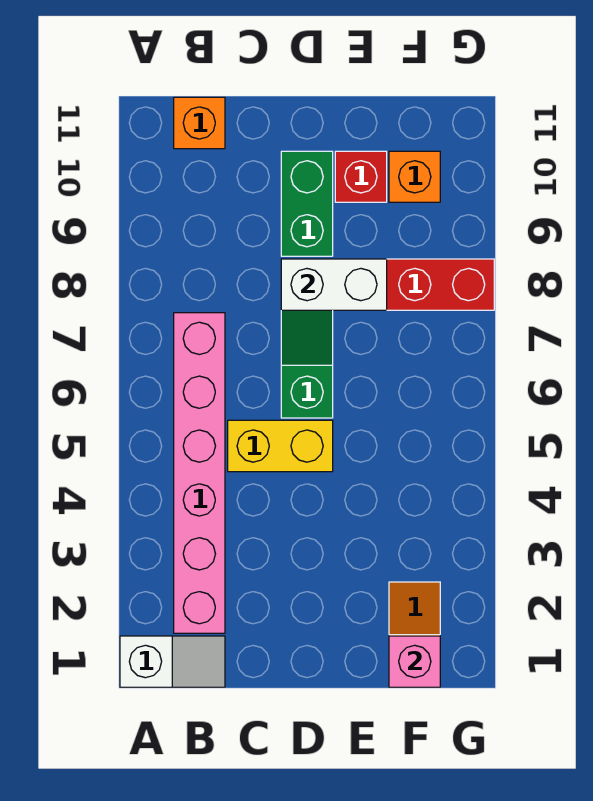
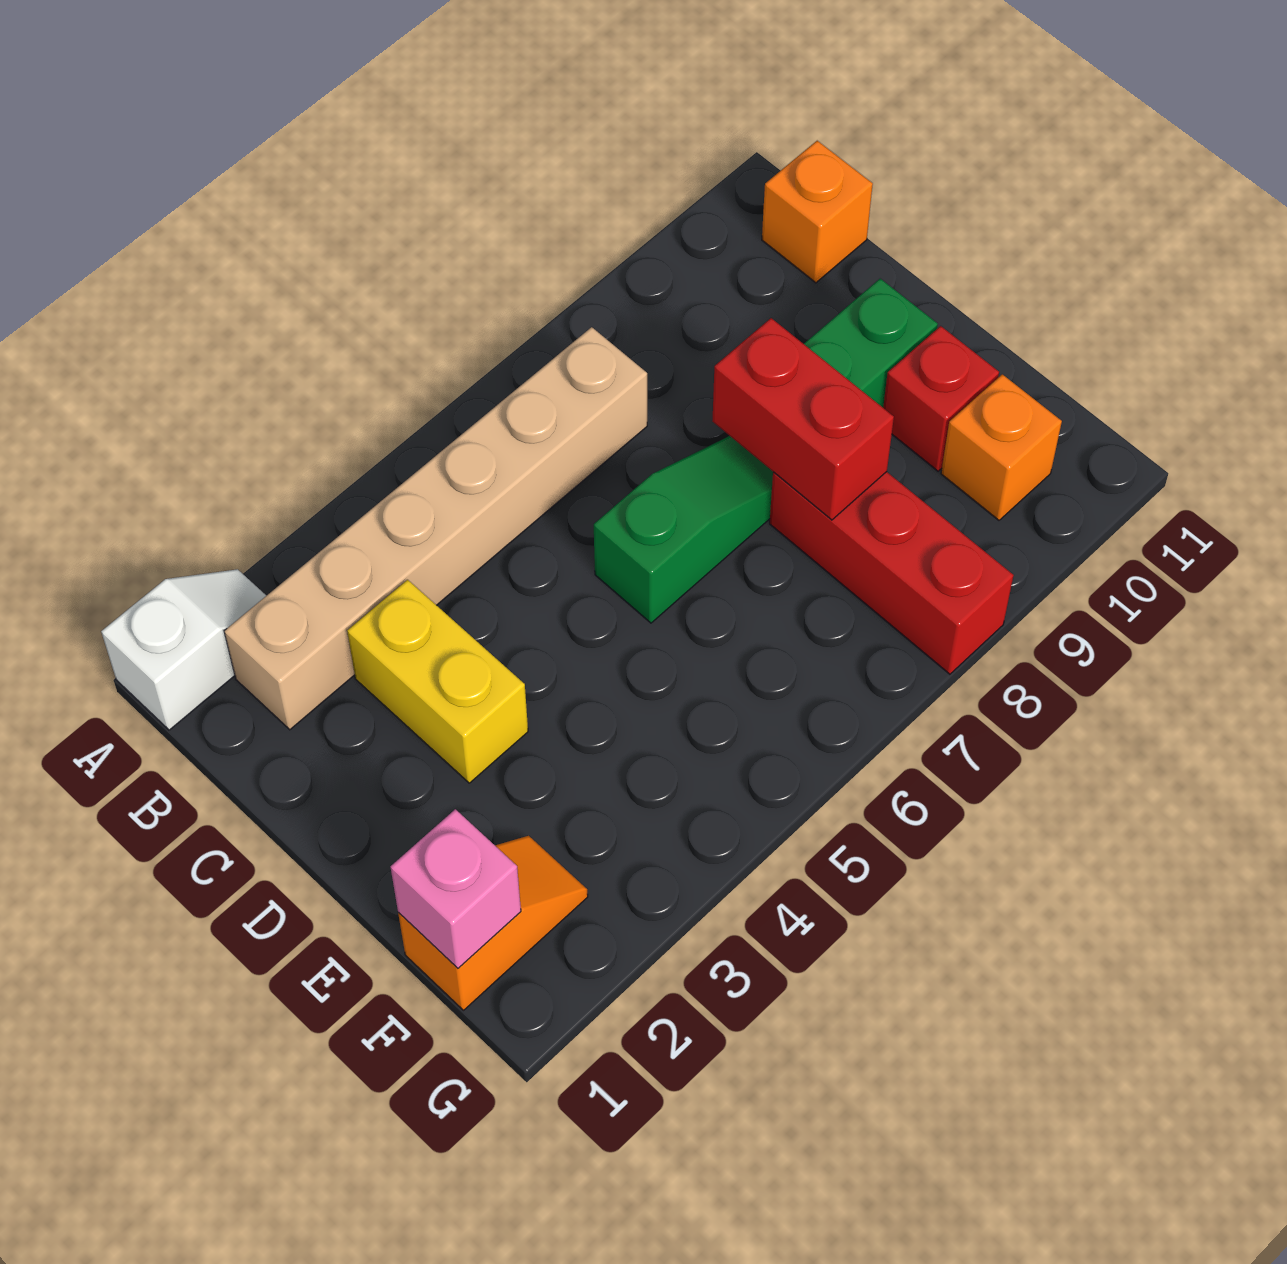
white slope A1:B1 level 1 top A -> white slope A1:A2 level 1 top 1
pink brick B2:B7 level 1 -> tan brick B2:B7 level 1
yellow brick C5:D5 level 1 -> yellow brick C3:D3 level 1
white brick D8:E8 level 2 -> red brick D8:E8 level 2

